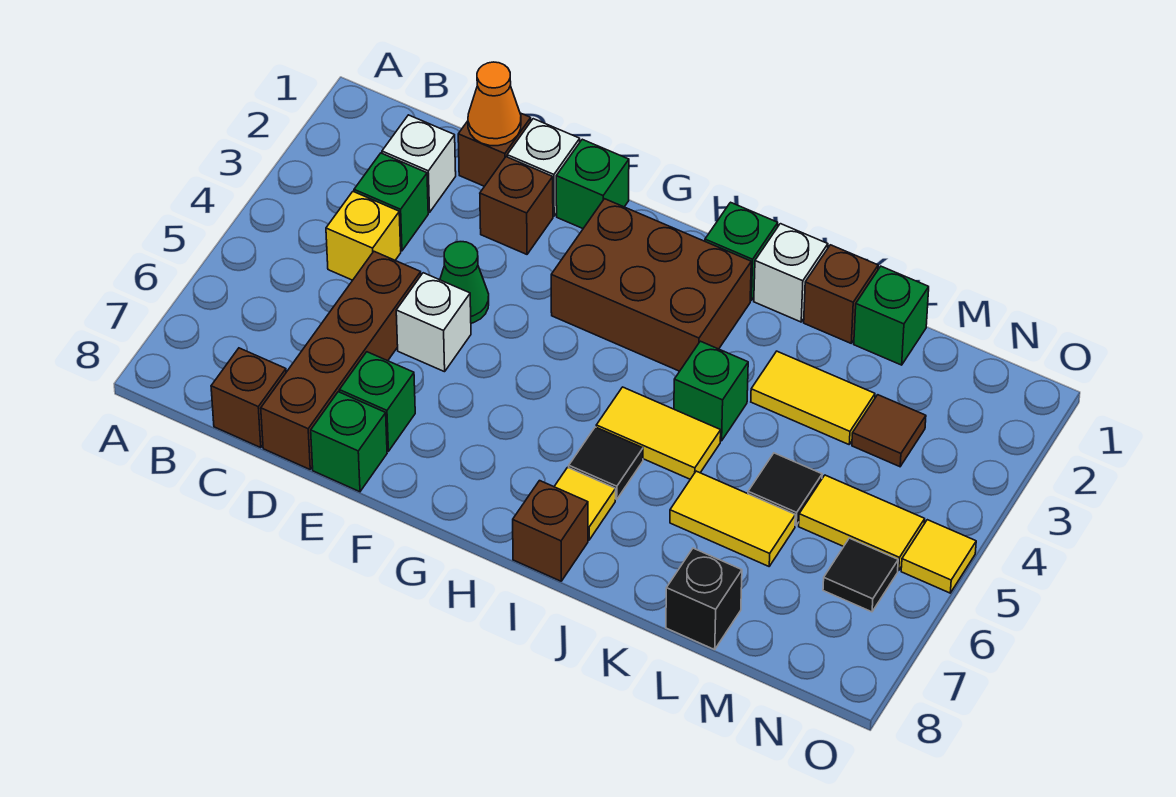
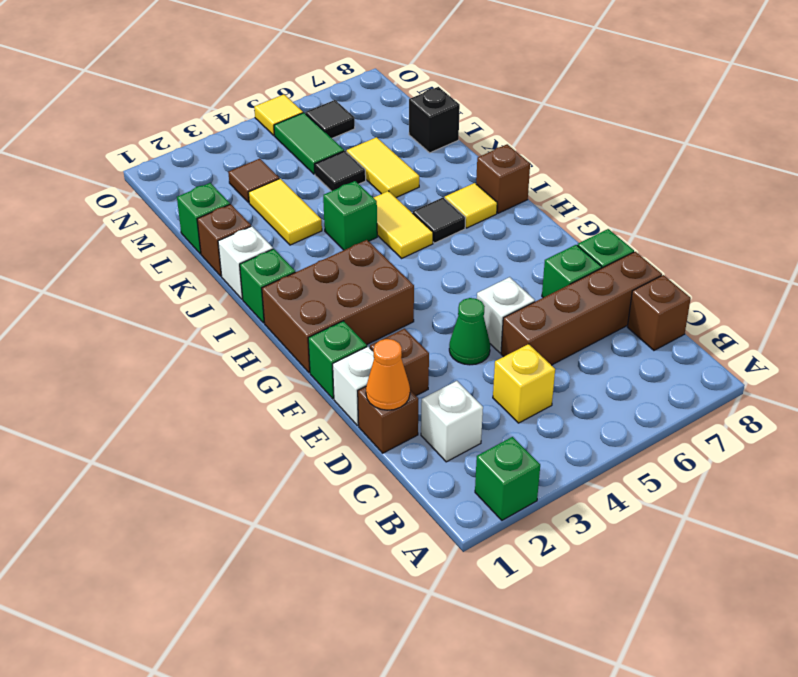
green brick C3 level 1 -> green brick A2 level 1
brown brick G2:I3 level 1 -> brown brick G1:H3 level 1
yellow tile M5:N5 level 1 -> green tile M5:N5 level 1

